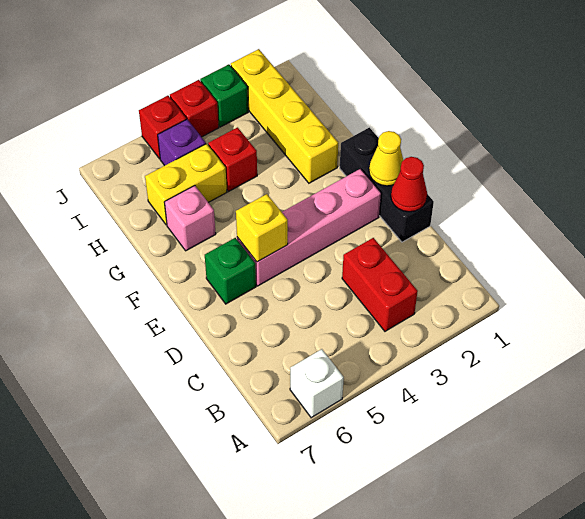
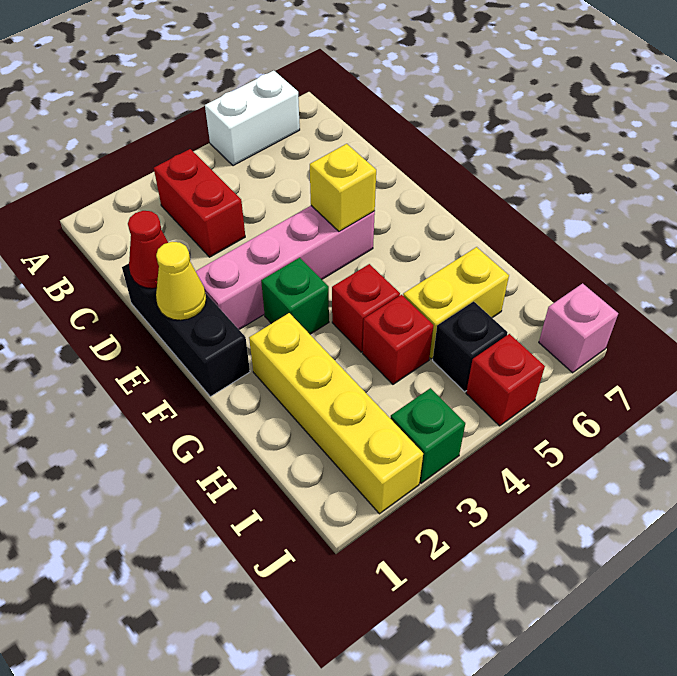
white brick A6 level 1 -> white brick A5:A6 level 1
green brick E6 level 1 -> green brick F3 level 1
pink brick G6 level 1 -> pink brick J7 level 1
purple brick I5 level 1 -> black brick I5 level 1
red brick J4 level 1 -> red brick G4 level 1

